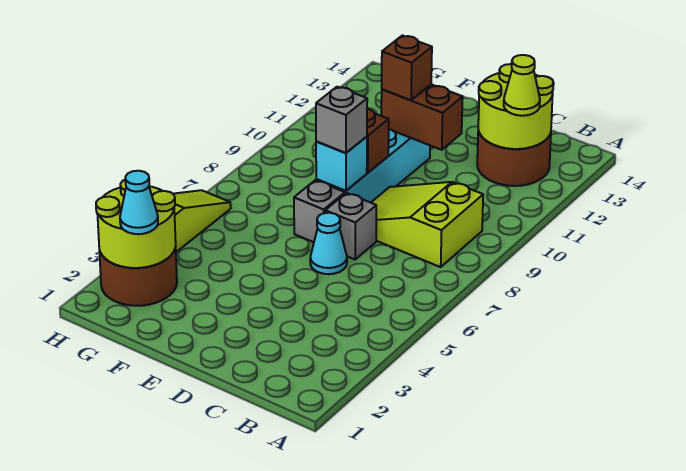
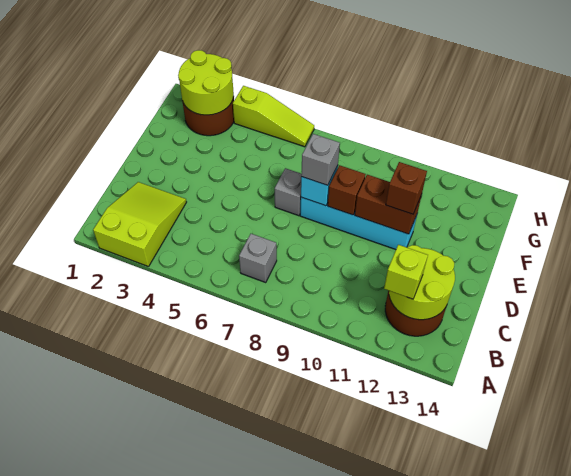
lime slope B8:D9 level 1 top B -> lime slope A2:C3 level 1 top A
lime cone B12 level 3 -> lime brick B12 level 3
cyan cone D6 level 1 -> none
grey brick D7 level 1 -> grey brick B7 level 1
brown brick D11:E11 level 2 -> brown brick E10:E11 level 2
cyan cone G2 level 3 -> none

